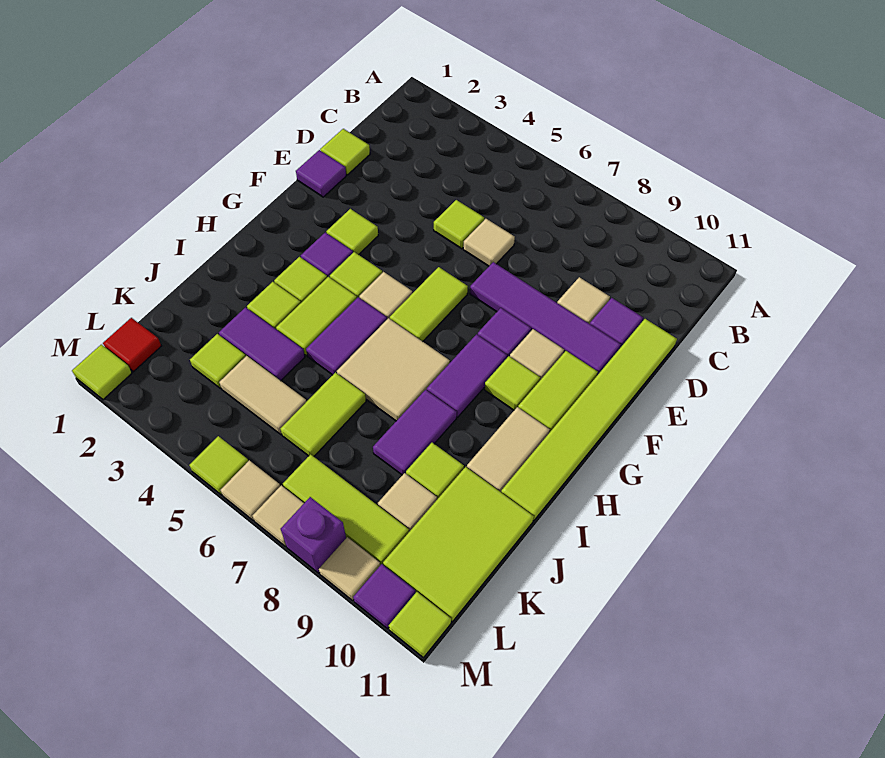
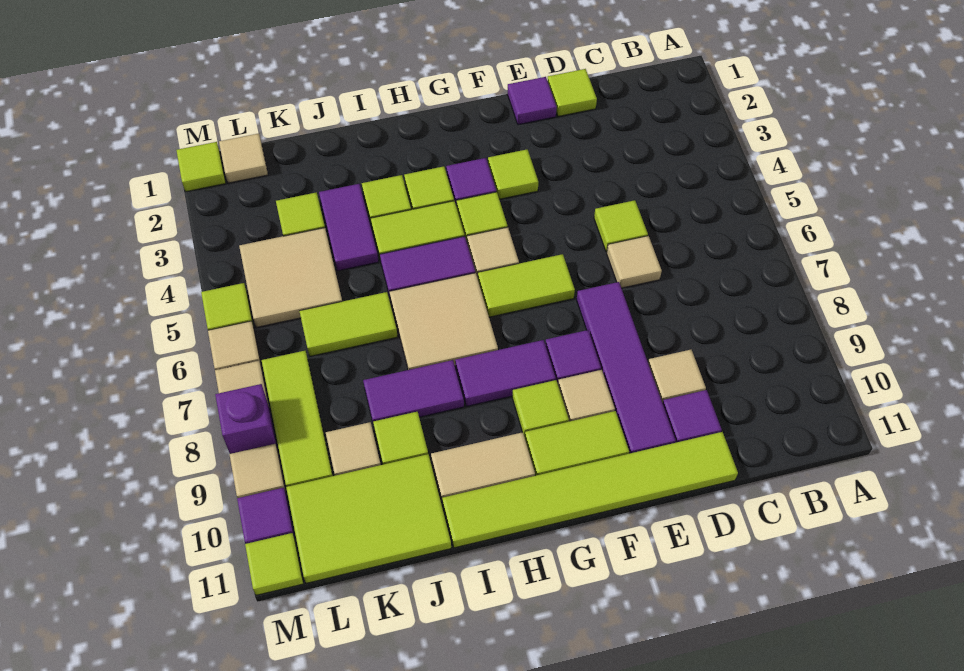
tan tile K4:K5 level 1 -> tan tile K4:L5 level 1
red tile L1 level 1 -> tan tile L1 level 1

